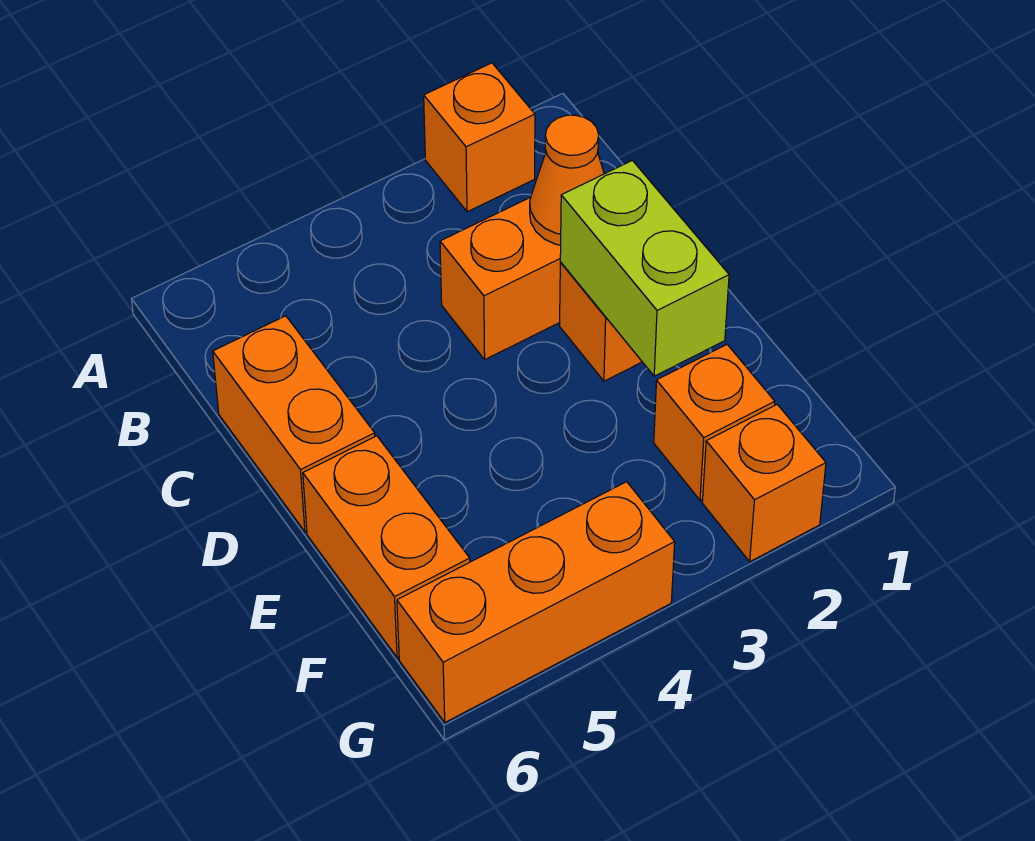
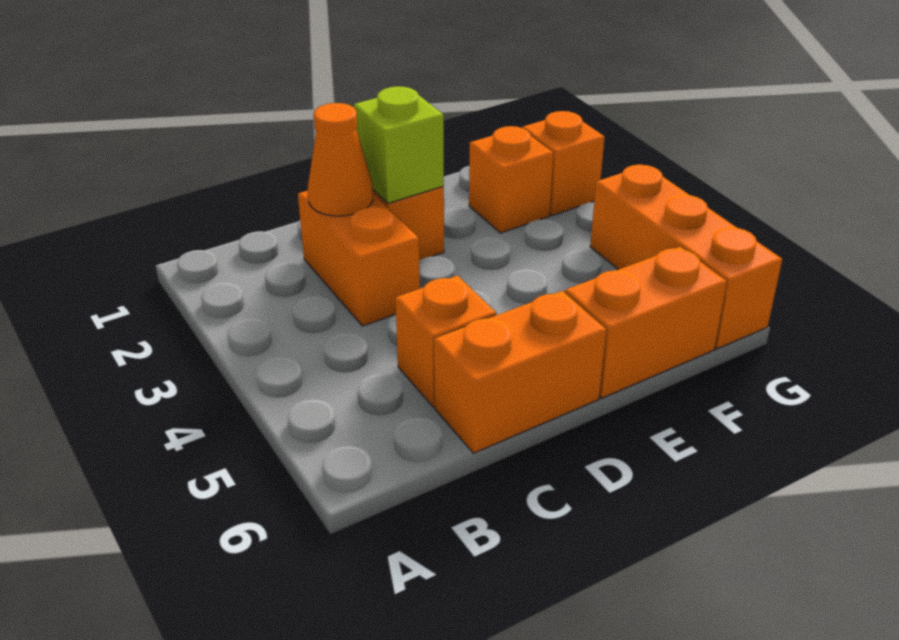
orange brick A2 level 1 -> orange brick C5 level 1
lime brick D2:E2 level 2 -> lime brick D2 level 2

